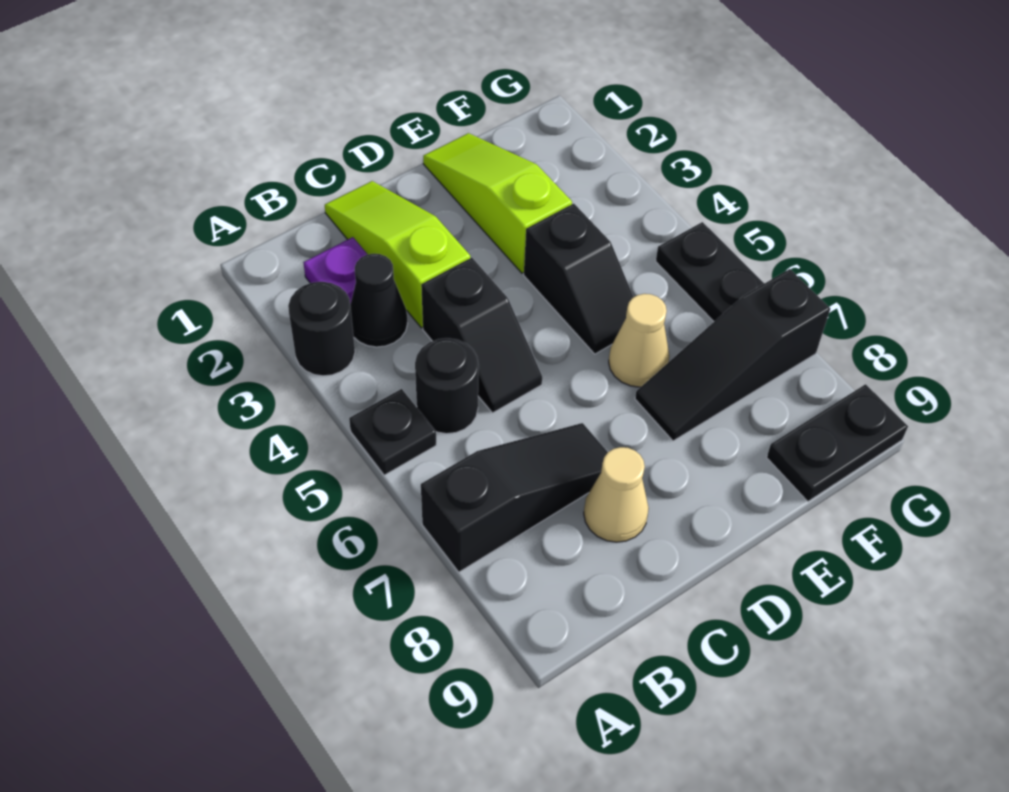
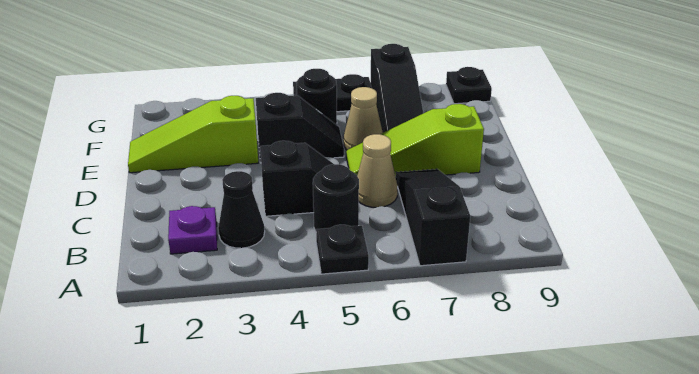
black round brick A3 level 1 -> black round brick F5 level 1
lime slope C1:C3 level 1 top 3 -> lime slope D6:D8 level 1 top 8
tan cone C8 level 1 -> tan cone C6 level 1
black plate F9:G9 level 1 -> black plate G9 level 1

